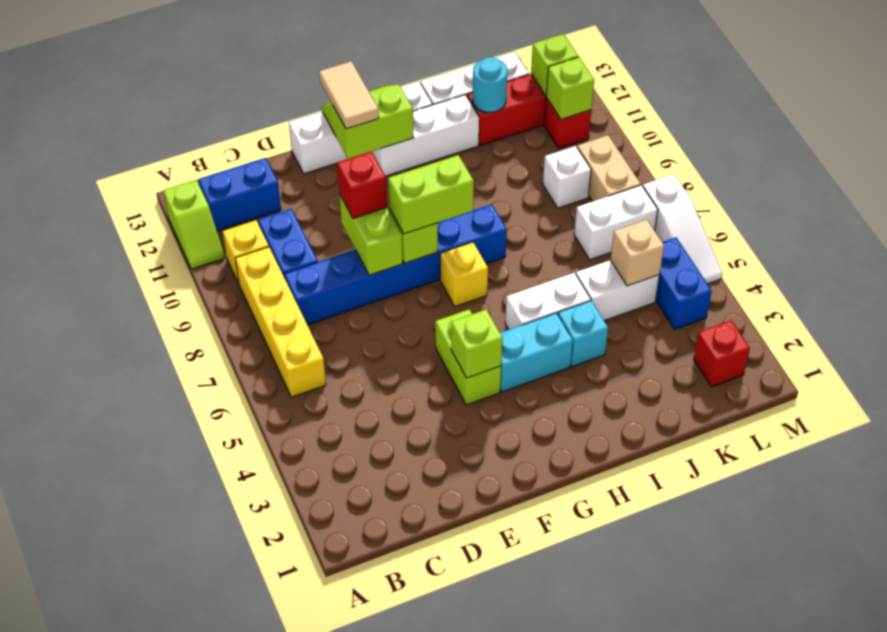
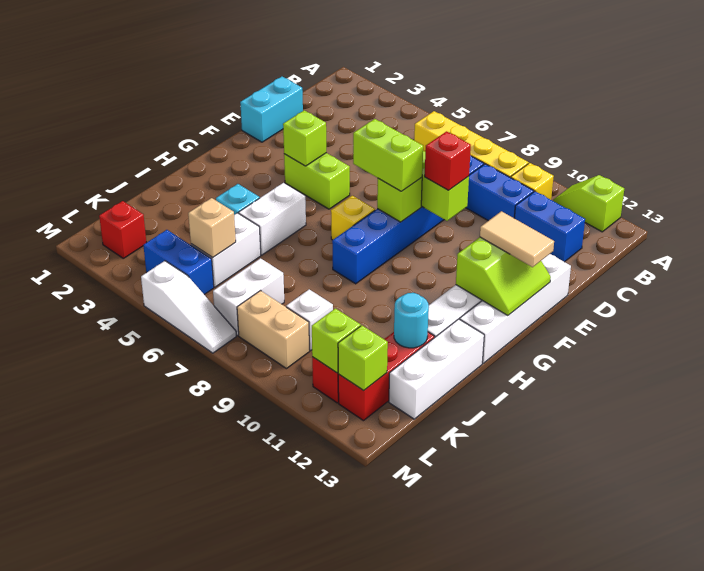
blue brick B12:C12 level 1 -> blue brick C11:C12 level 1
lime brick F8:G8 level 3 -> lime brick F7:F8 level 3
cyan brick G4:H4 level 1 -> cyan brick D1:E1 level 1
white slope M5:M7 level 1 top 7 -> white slope M5:M7 level 1 top 5

